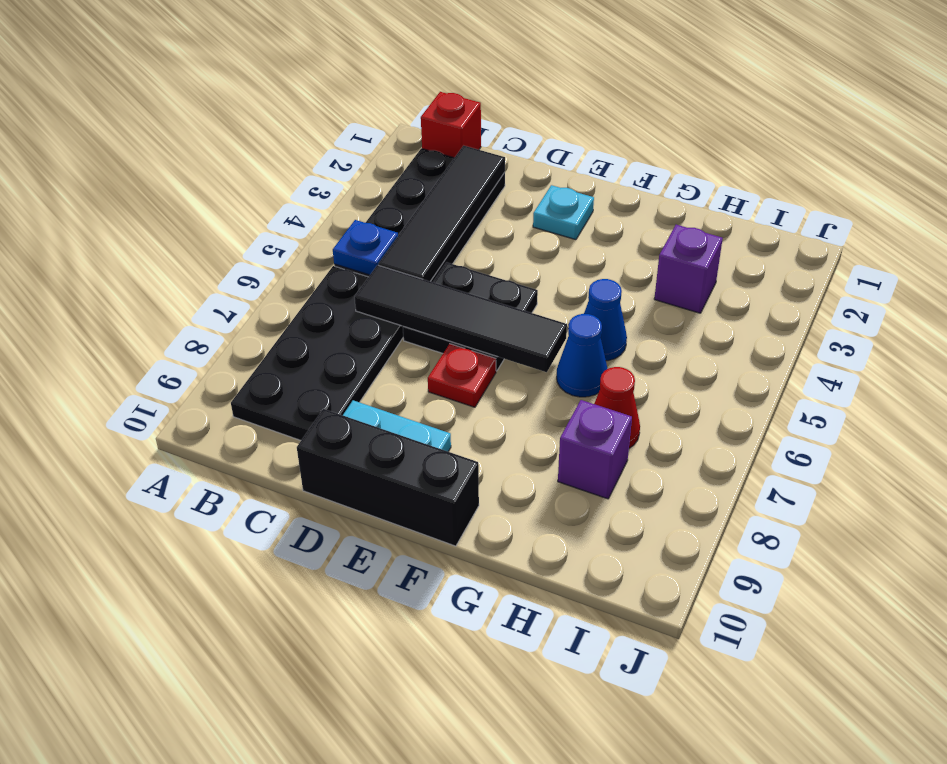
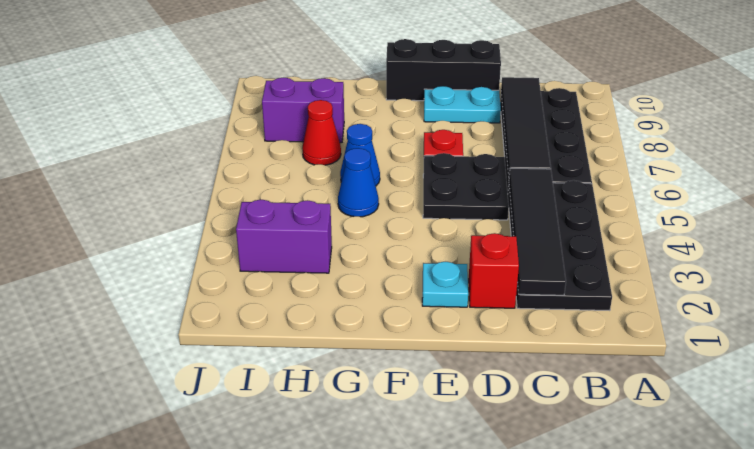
red brick B1 level 1 -> red brick D2 level 1
blue plate B5 level 2 -> none
black tile C6:F6 level 2 -> black tile C6:C9 level 2
purple brick H3 level 1 -> purple brick H3:I3 level 1
purple brick H8 level 1 -> purple brick H8:I8 level 1

